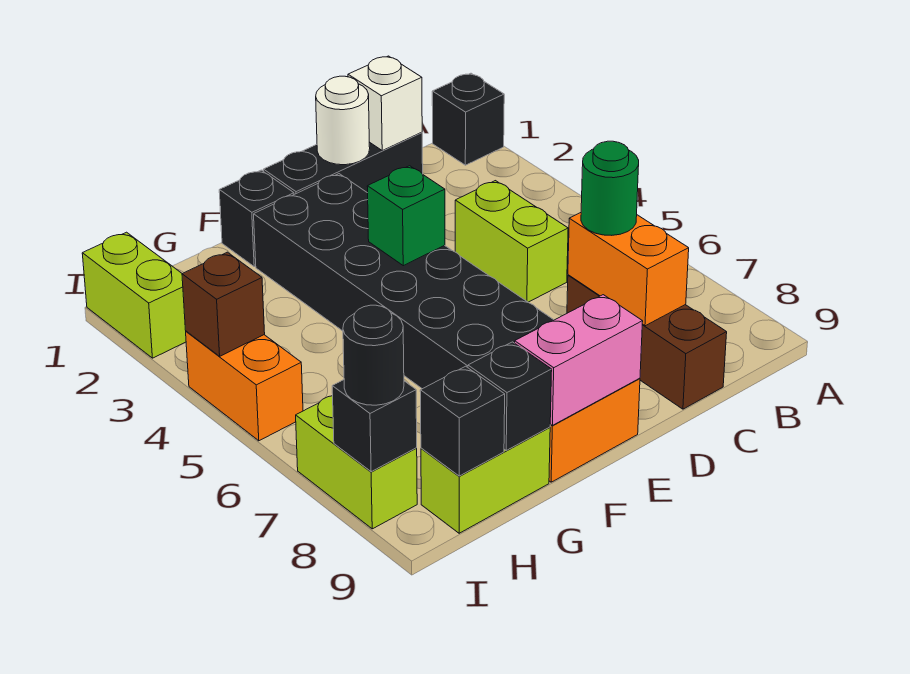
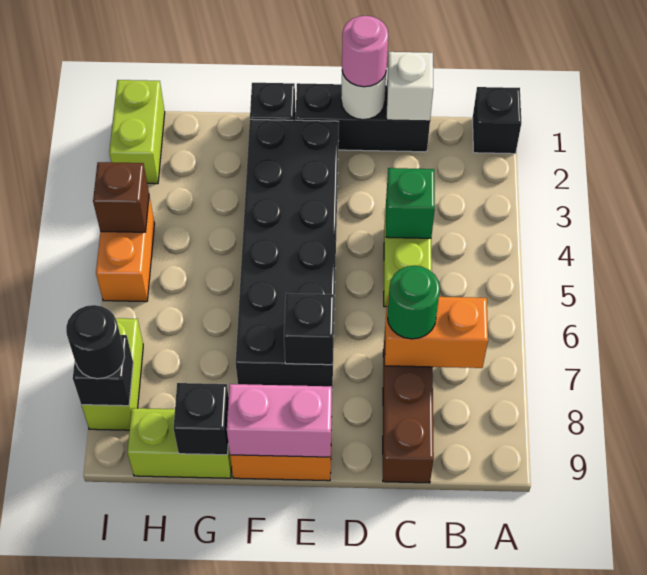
orange brick C7:C8 level 2 -> orange brick B7:C7 level 2
none -> pink round brick D1 level 3
green brick E4 level 2 -> green brick C4 level 2
black brick H9 level 2 -> black brick E7 level 2

